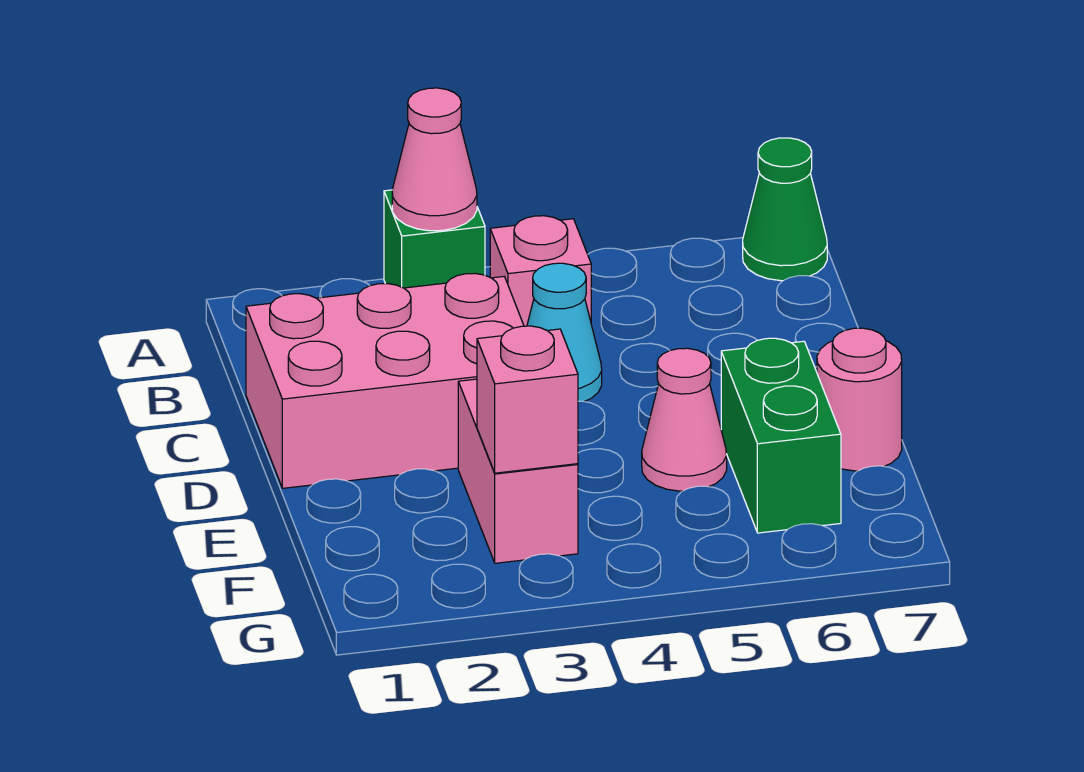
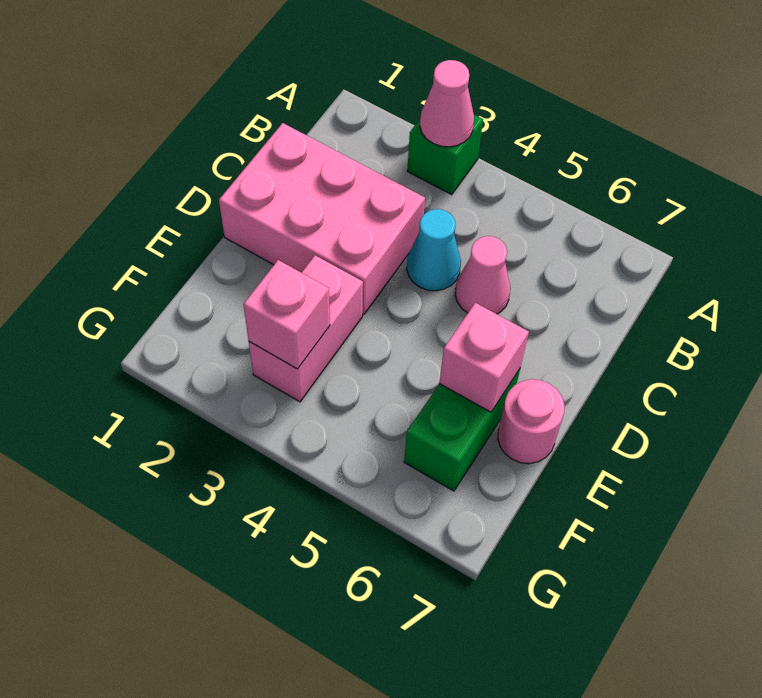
green cone A7 level 1 -> none
pink brick B4 level 1 -> pink brick E6 level 2
pink cone E5 level 1 -> pink cone C5 level 1

